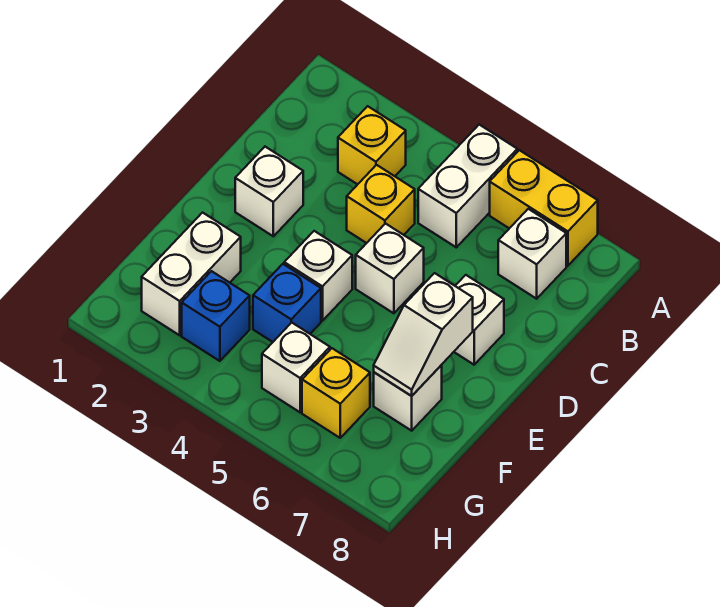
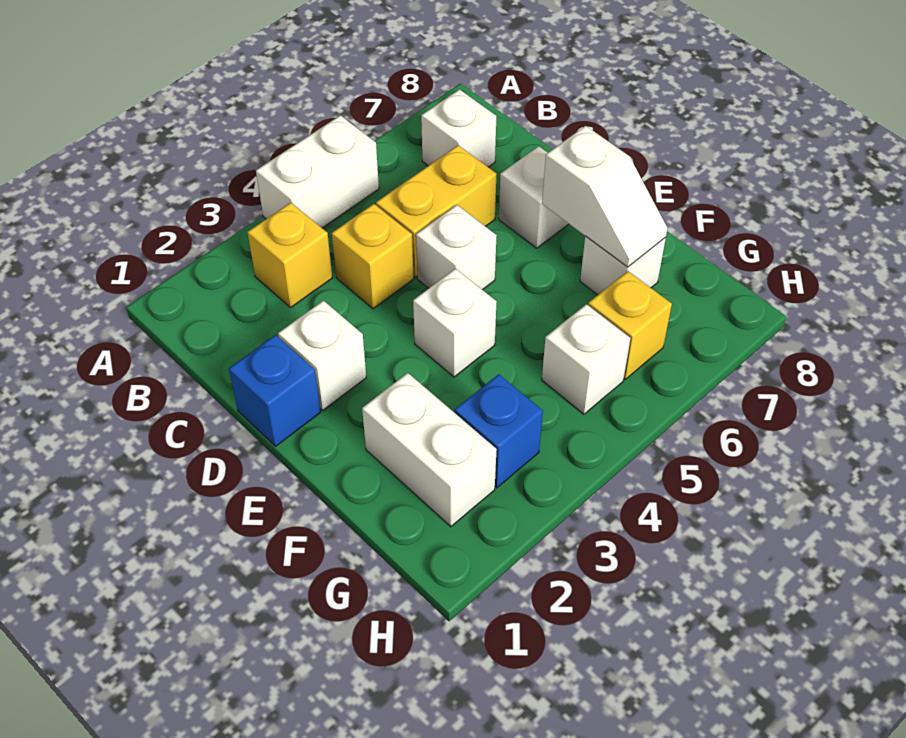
white brick A5:B5 level 1 -> white brick A4:A5 level 1
yellow brick A6:A7 level 1 -> yellow brick C5:C6 level 1
blue brick F4 level 1 -> blue brick D1 level 1

